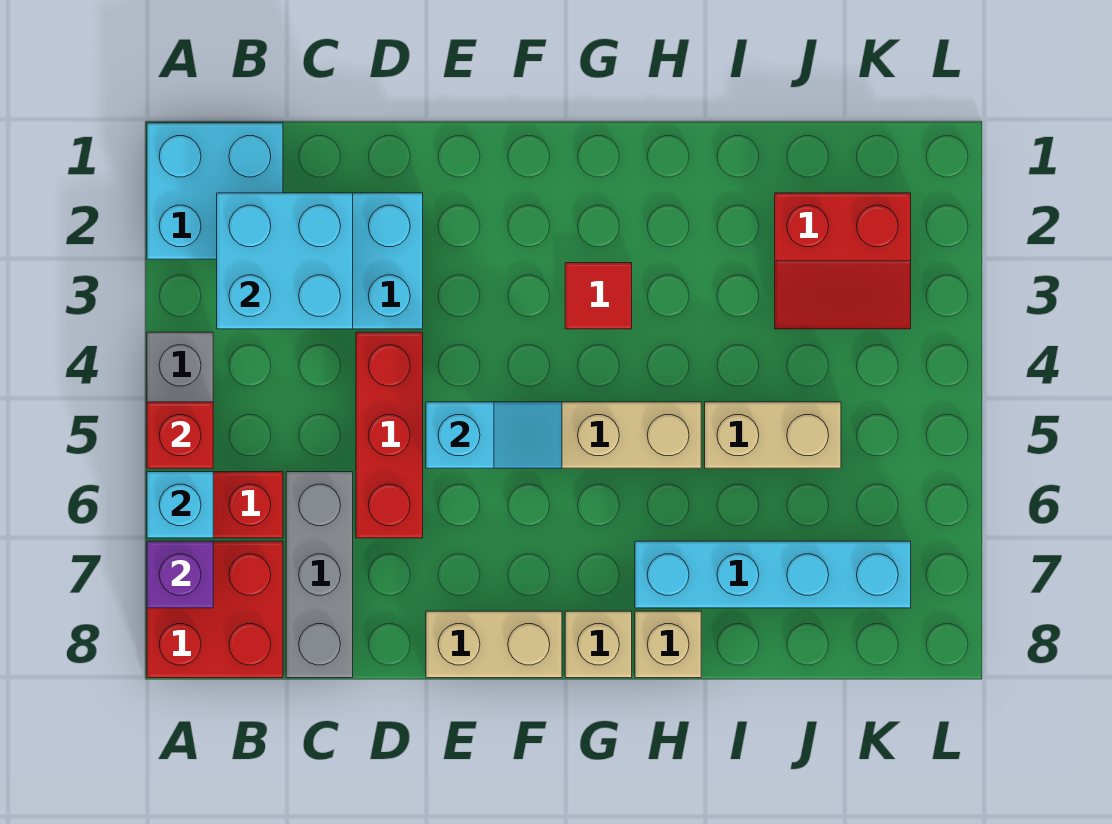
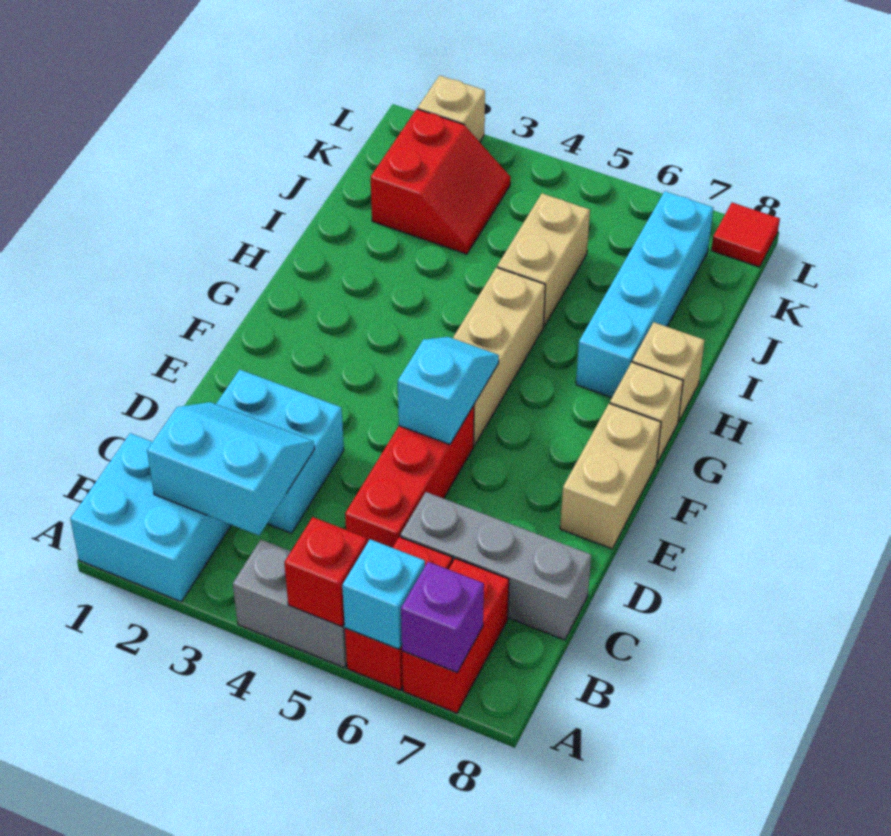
red brick A7:B8 level 1 -> red brick A7:B7 level 1
cyan brick B2:C3 level 2 -> cyan slope B2:C3 level 2 top B
red brick D4:D6 level 1 -> red brick C5:E5 level 1
red tile G3 level 1 -> red tile L8 level 1
none -> tan brick L2 level 1

